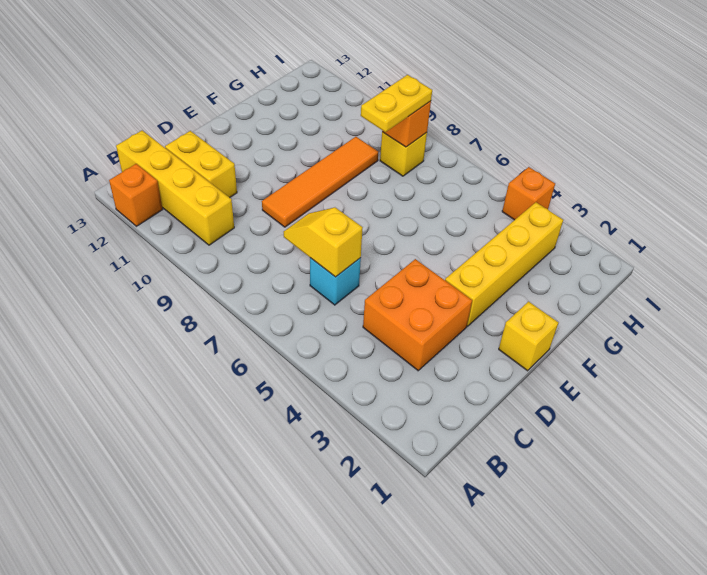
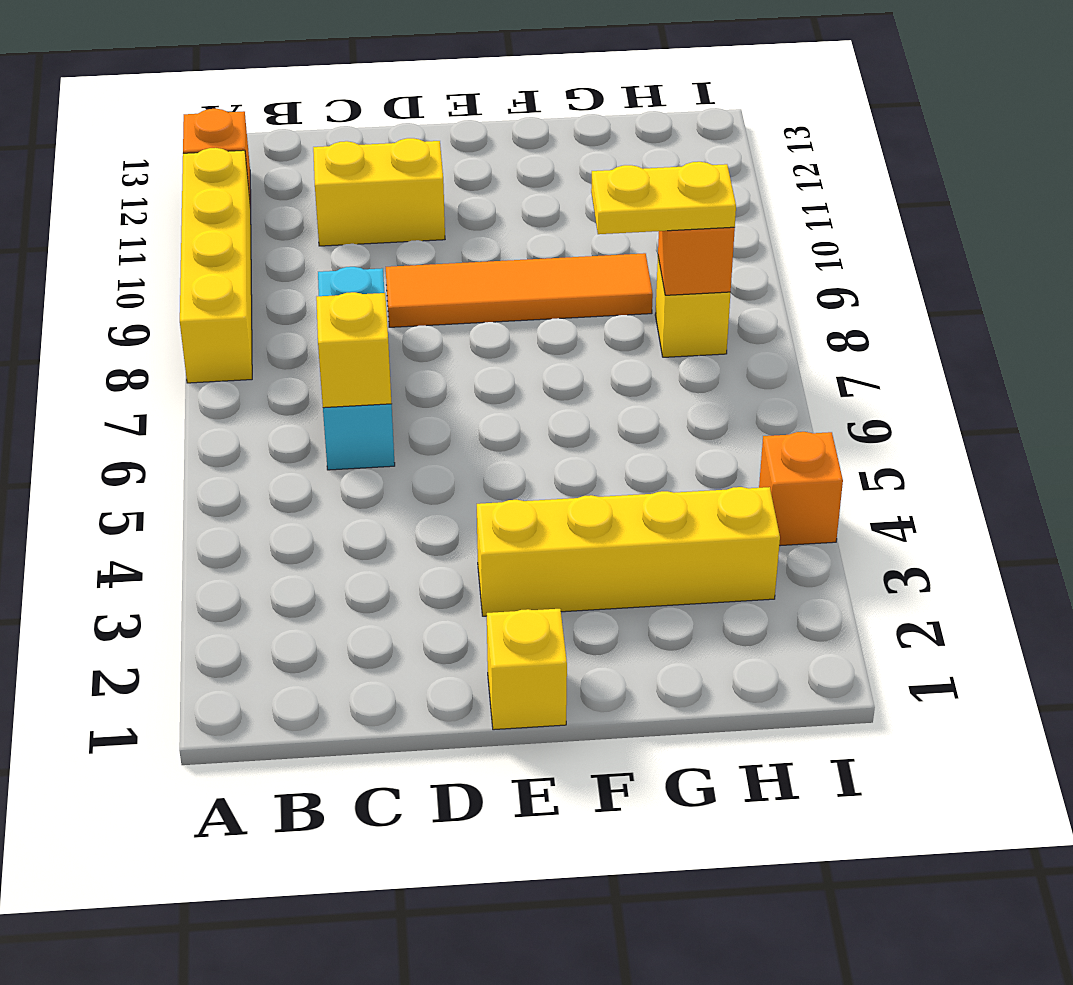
yellow brick B10:B13 level 1 -> yellow brick A8:A11 level 1
orange brick C3:D4 level 1 -> none
cyan brick C6 level 1 -> cyan brick C6:C8 level 1
yellow brick C11:C12 level 1 -> yellow brick C11:D11 level 1

